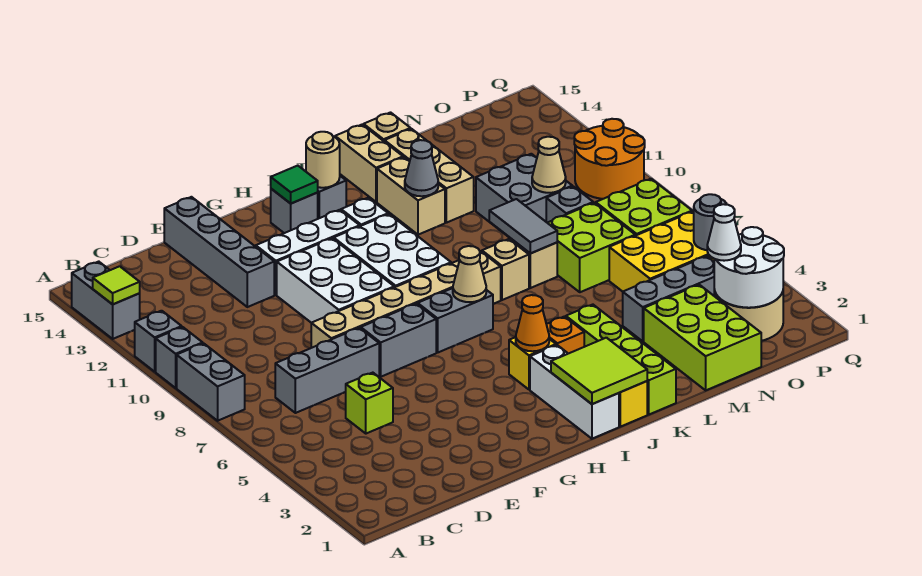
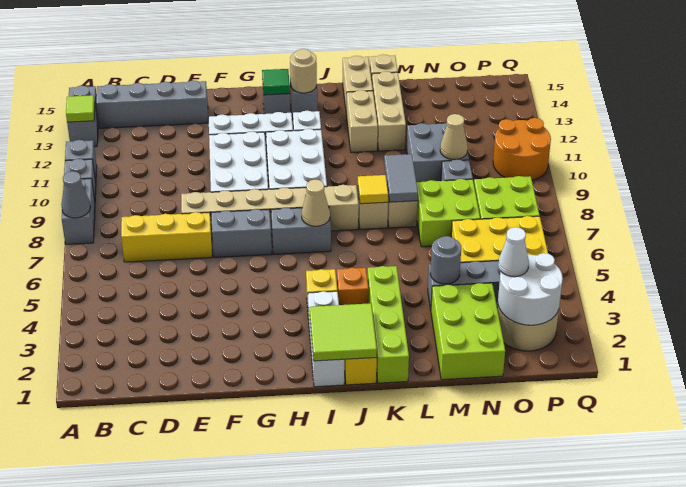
grey brick C7:E7 level 1 -> yellow brick C7:E7 level 1
lime brick D5 level 1 -> none
grey brick E12:E15 level 1 -> grey brick B14:E14 level 1
orange cone I4 level 2 -> none
none -> yellow tile K8 level 2
grey cone K12 level 2 -> grey cone A8 level 2
grey round brick P5 level 2 -> grey round brick M4 level 2

